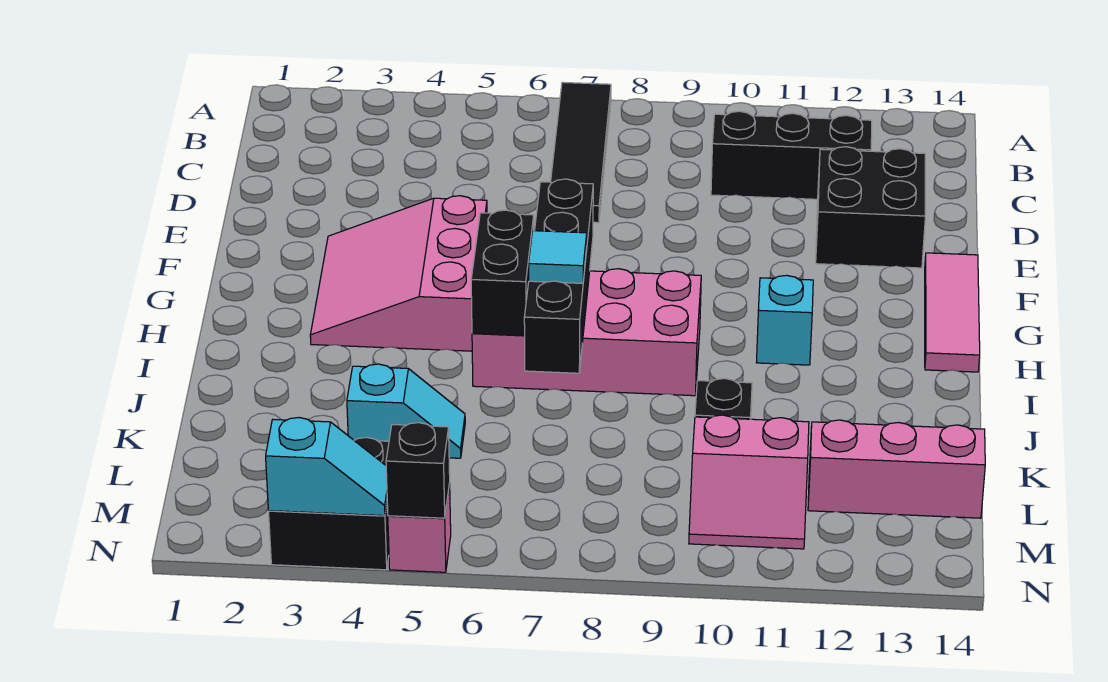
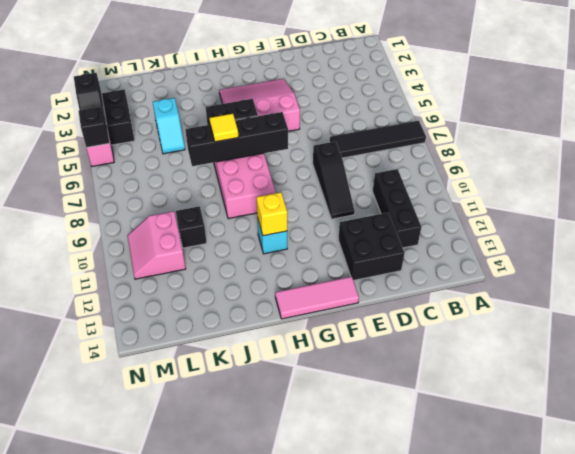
none -> black slope E8:E10 level 1 top 8
none -> yellow brick H11 level 2
cyan tile I7 level 3 -> yellow tile I7 level 3
pink brick L12:L14 level 1 -> none
cyan slope N3:N4 level 2 top 3 -> black slope N3:N4 level 2 top 3

